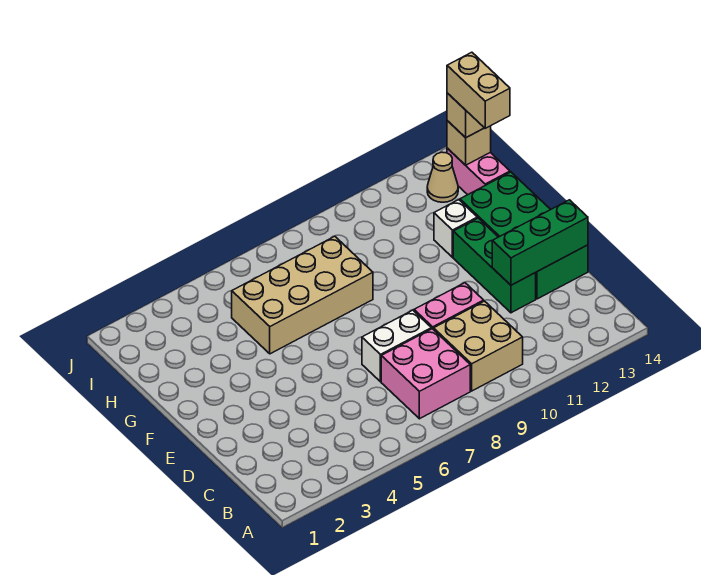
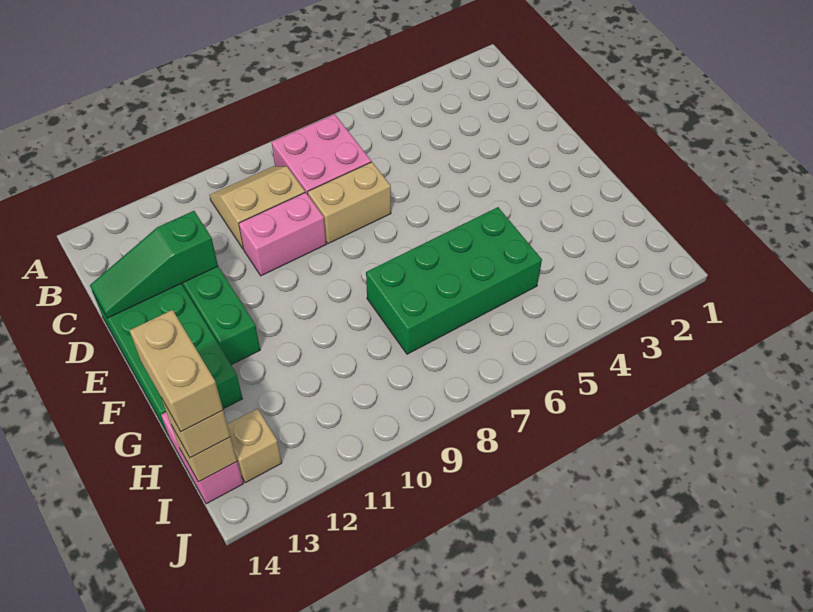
tan brick B9:C10 level 1 -> tan slope B9:C10 level 1 top C
white brick D7:D8 level 1 -> tan brick D7:D8 level 1
green brick D12:D14 level 2 -> green slope D12:D14 level 2 top 12
tan brick G5:H8 level 1 -> green brick G5:H8 level 1
white brick G12 level 1 -> none
tan cone I13 level 1 -> tan brick I13 level 1

